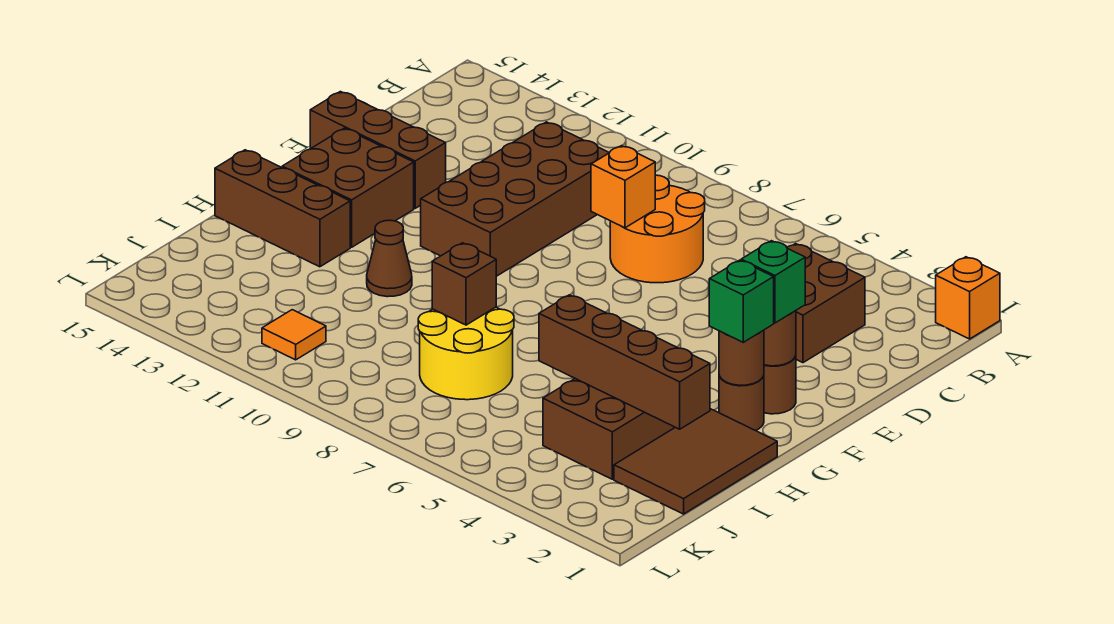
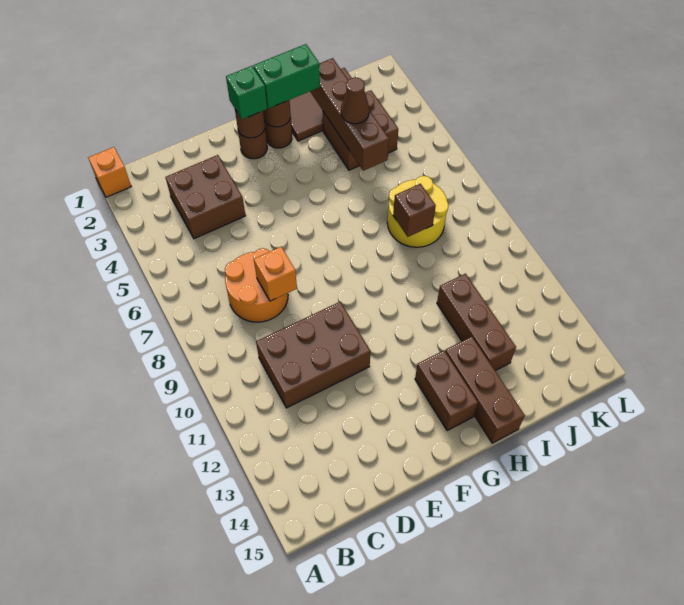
brown brick C10:F11 level 1 -> brown brick C10:E11 level 1
brown brick E13:E15 level 1 -> brown brick I11:I13 level 1
brown brick F13:G14 level 1 -> brown brick G13:G14 level 1
green brick G2 level 3 -> green brick G2:H2 level 3
brown cone H11 level 1 -> brown cone I4 level 3
orange tile K11 level 1 -> none

